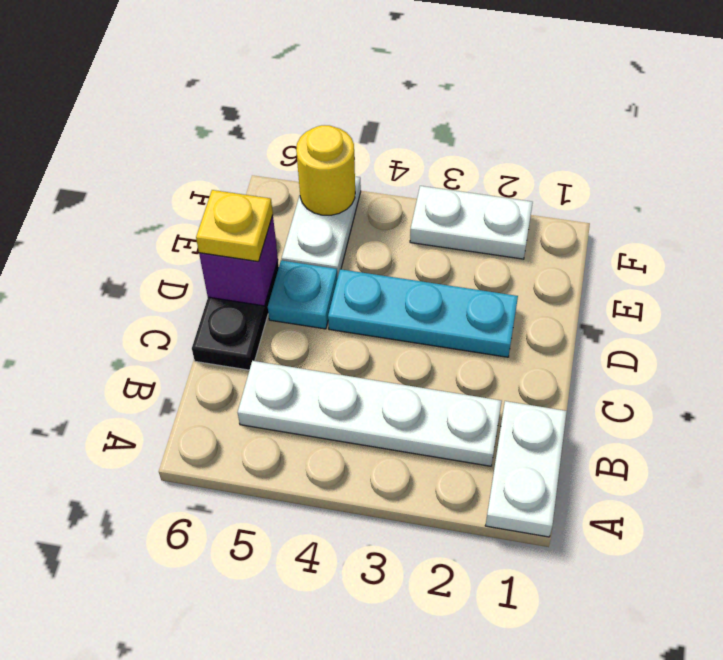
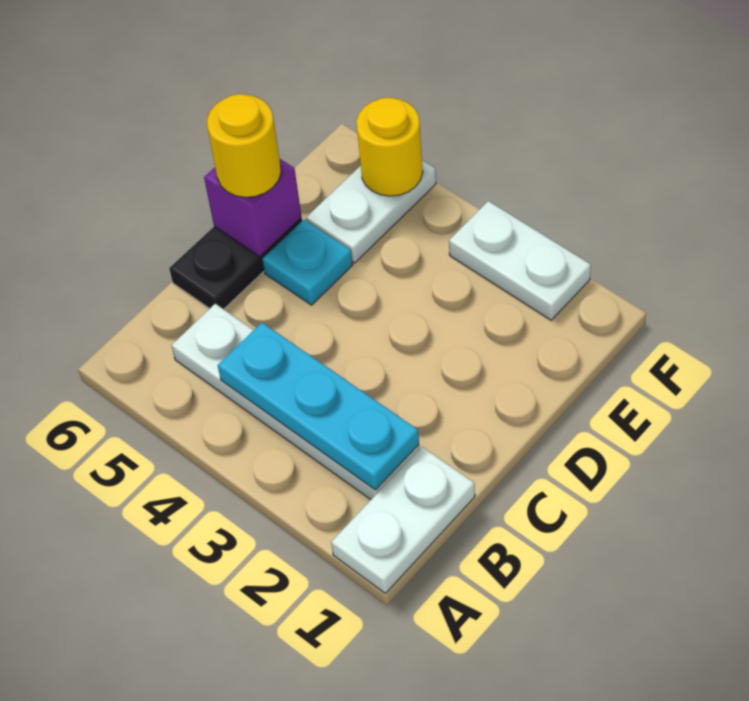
cyan plate D2:D4 level 1 -> cyan plate B2:B4 level 2
yellow plate D6 level 3 -> yellow round brick D6 level 3

